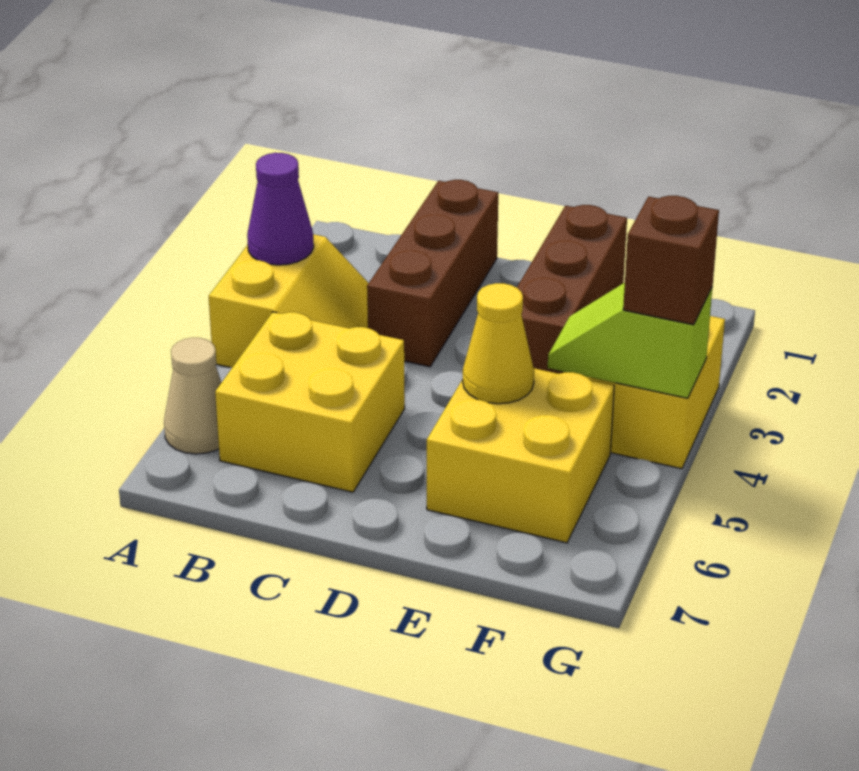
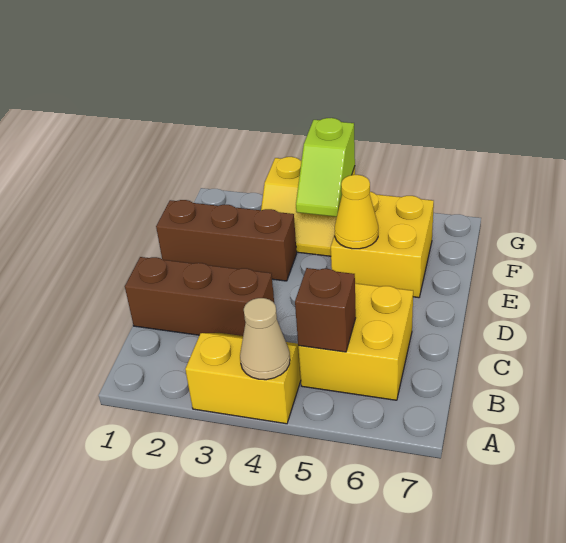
purple cone A3 level 2 -> none
tan cone A6 level 1 -> tan cone A4 level 2
brown brick G4 level 3 -> brown brick B5 level 2

